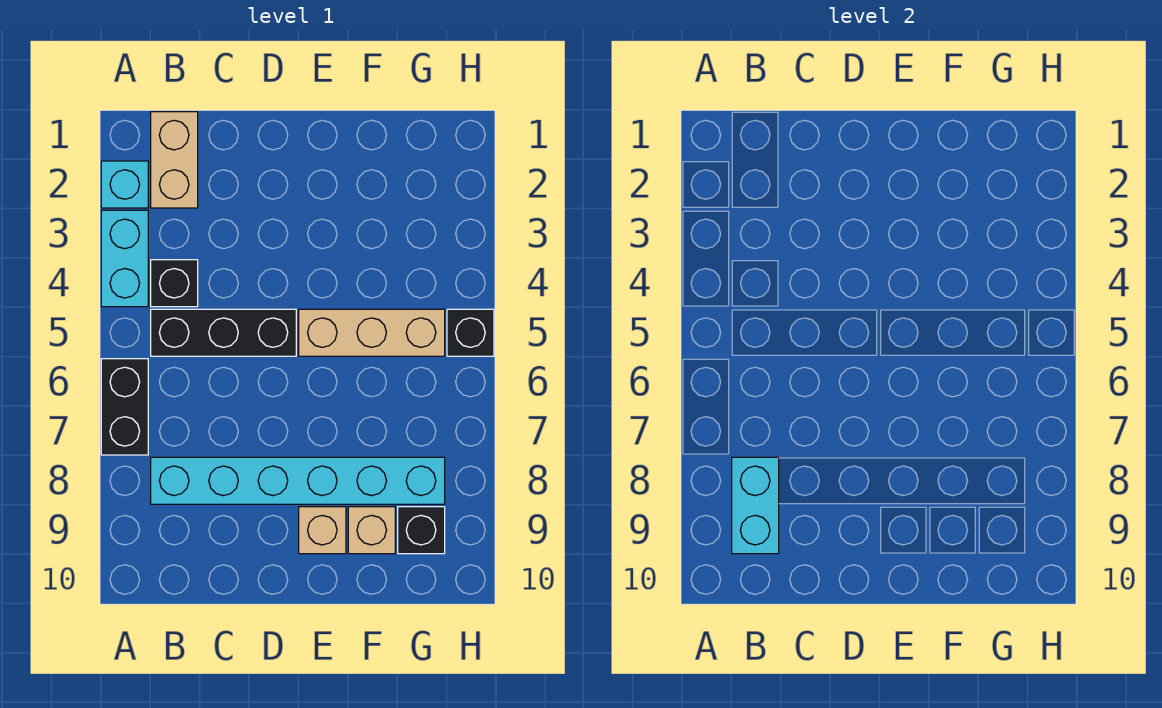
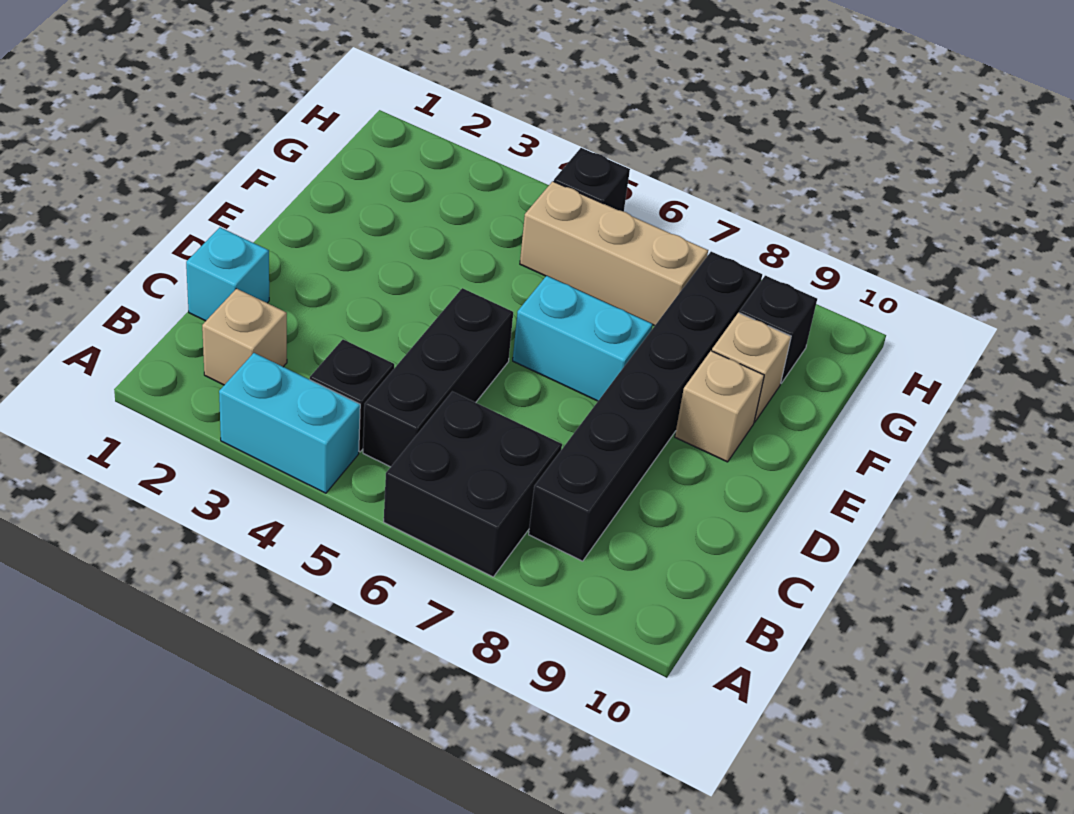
cyan brick A2 level 1 -> cyan brick C1 level 1
black brick A6:A7 level 1 -> black brick A6:B7 level 1
tan brick B1:B2 level 1 -> tan brick B2 level 1
cyan brick B8:G8 level 1 -> black brick B8:G8 level 1
cyan brick B8:B9 level 2 -> cyan brick E6:E7 level 1
tan brick E5:G5 level 1 -> tan brick G5:G7 level 1

